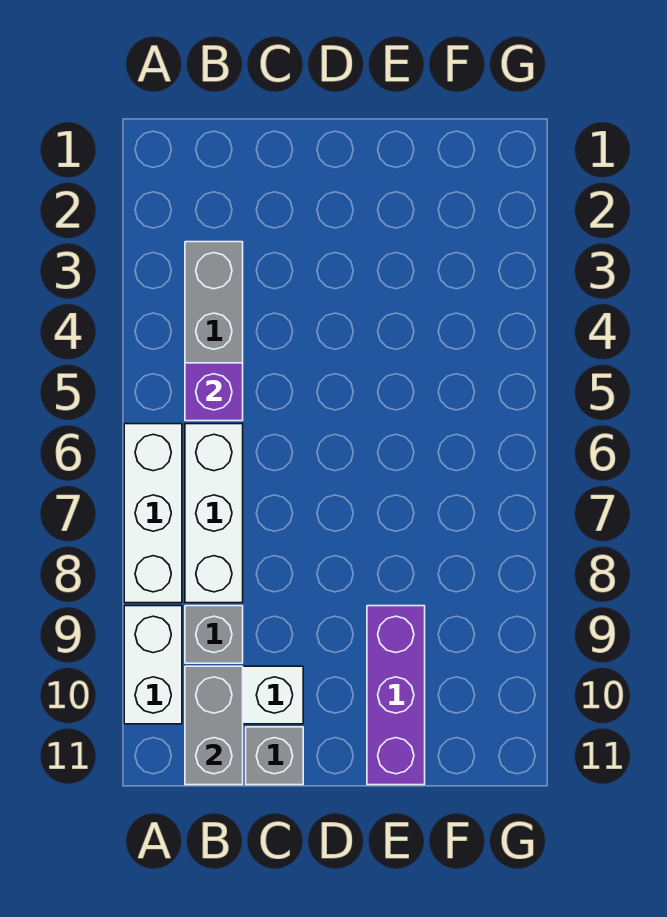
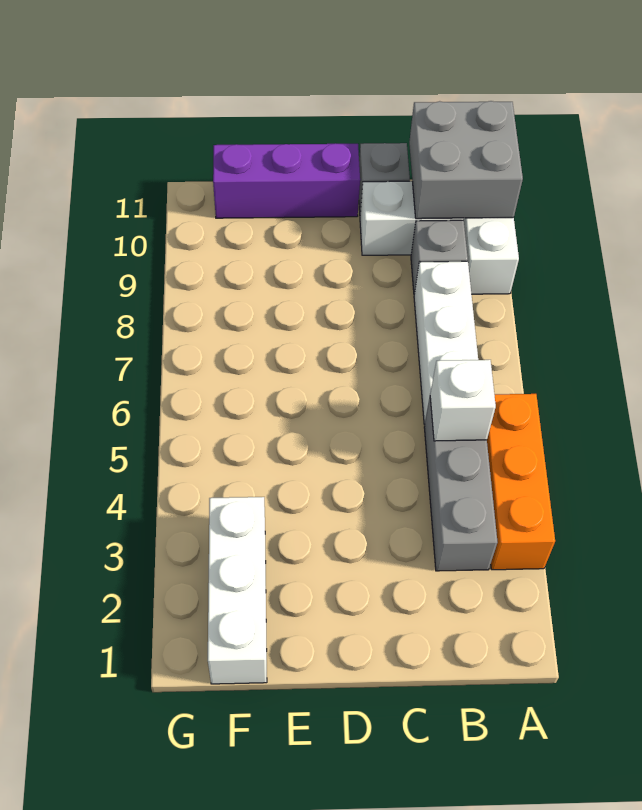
none -> orange brick A3:A5 level 1
white brick A6:A8 level 1 -> white brick F1:F3 level 1
purple brick B5 level 2 -> white brick B5 level 2
grey brick B10:B11 level 2 -> grey brick A10:B11 level 2
purple brick E9:E11 level 1 -> purple brick D11:F11 level 1

